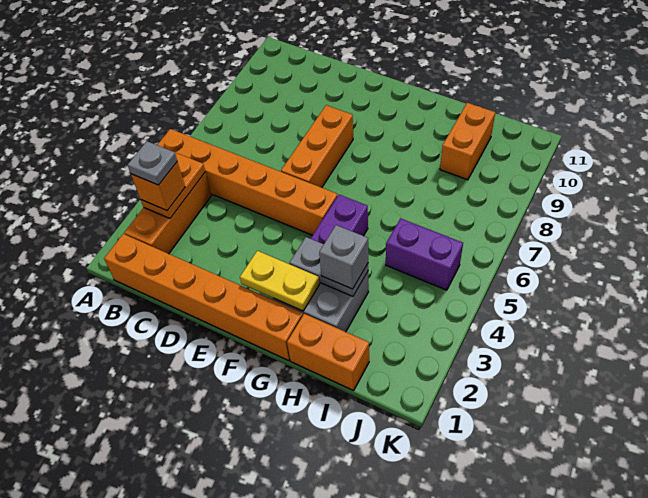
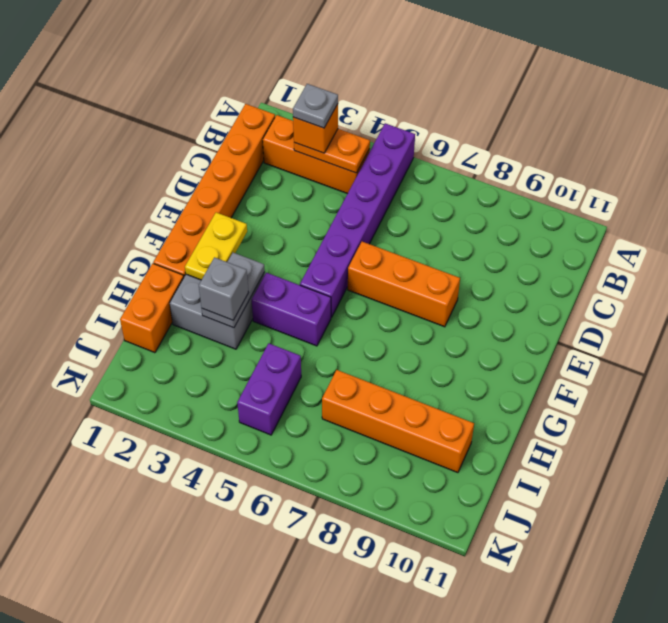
orange brick A5:F5 level 1 -> purple brick A5:F5 level 1
orange brick I9:I10 level 1 -> orange brick I7:I10 level 1

